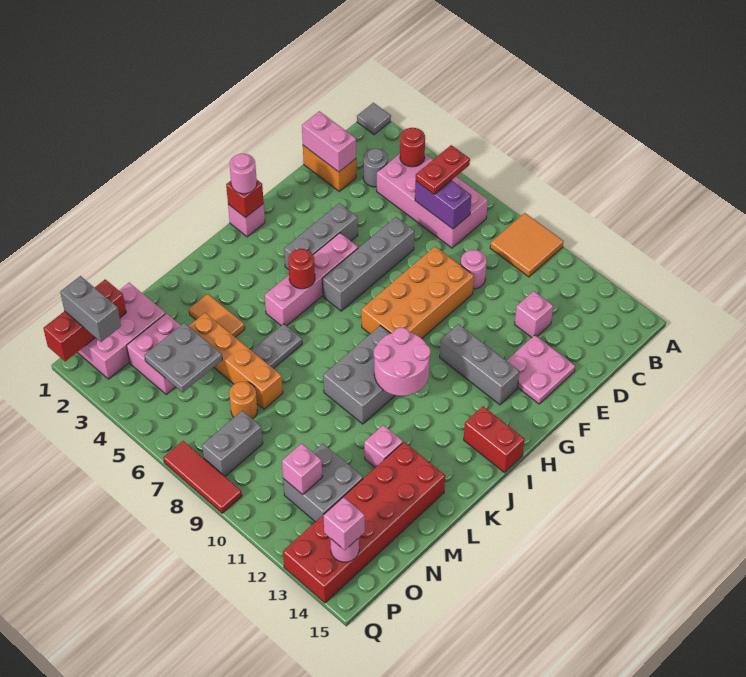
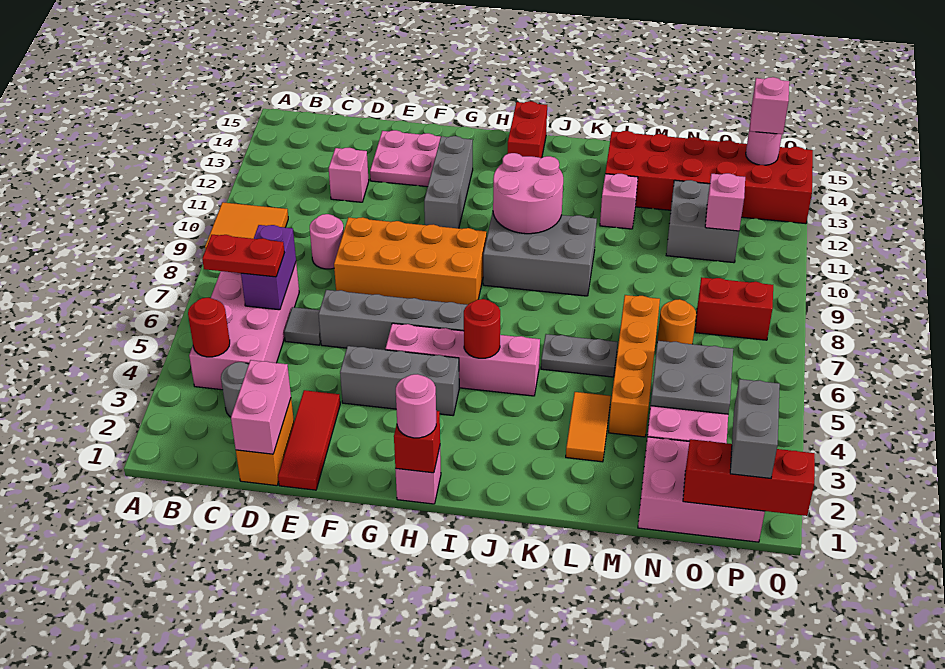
grey tile A1 level 1 -> grey tile D6 level 1
grey brick O8:P8 level 1 -> red brick O8:P8 level 1
red tile Q7:Q9 level 1 -> red tile E1:E3 level 1

